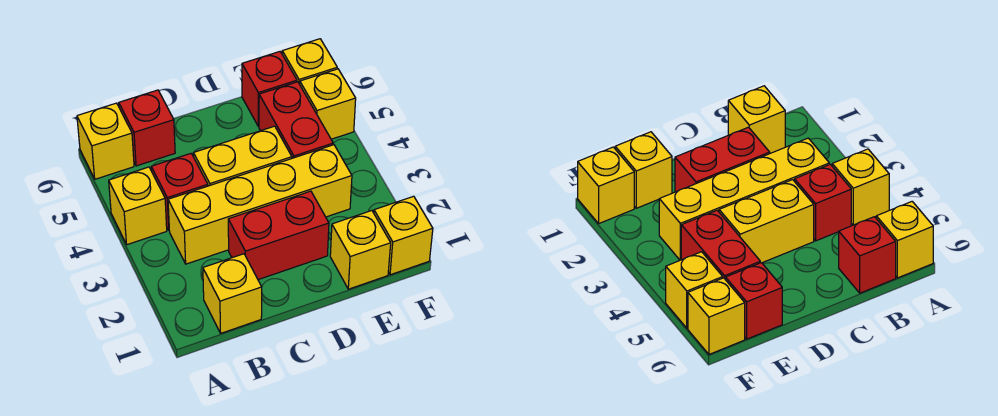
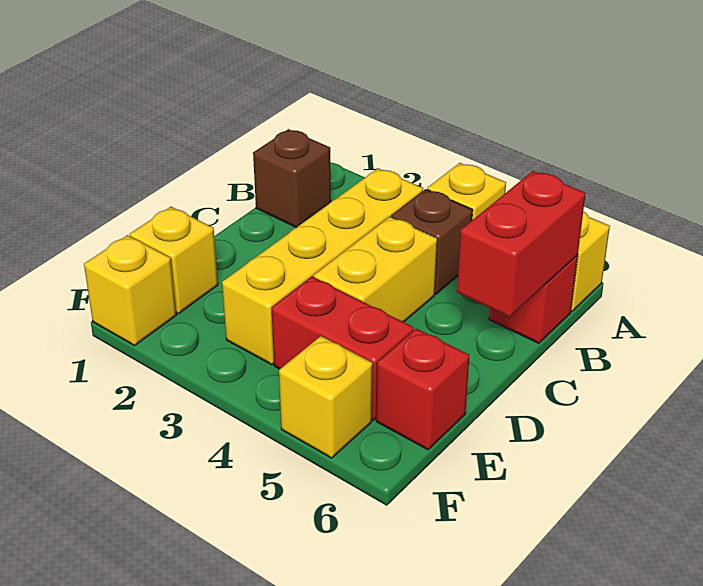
yellow brick B1 level 1 -> brown brick B1 level 1
red brick B4 level 1 -> brown brick B4 level 1
red brick C2:D2 level 1 -> red brick B6:C6 level 2
yellow brick F6 level 1 -> none

